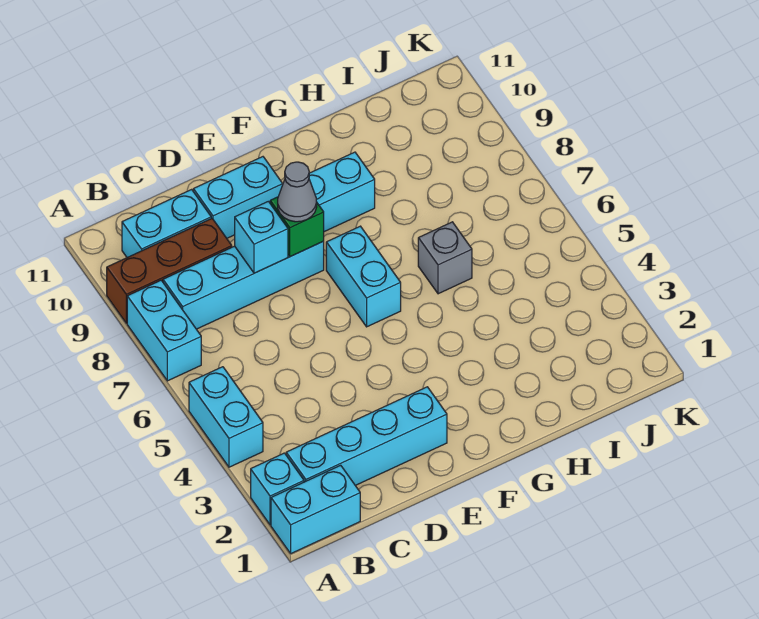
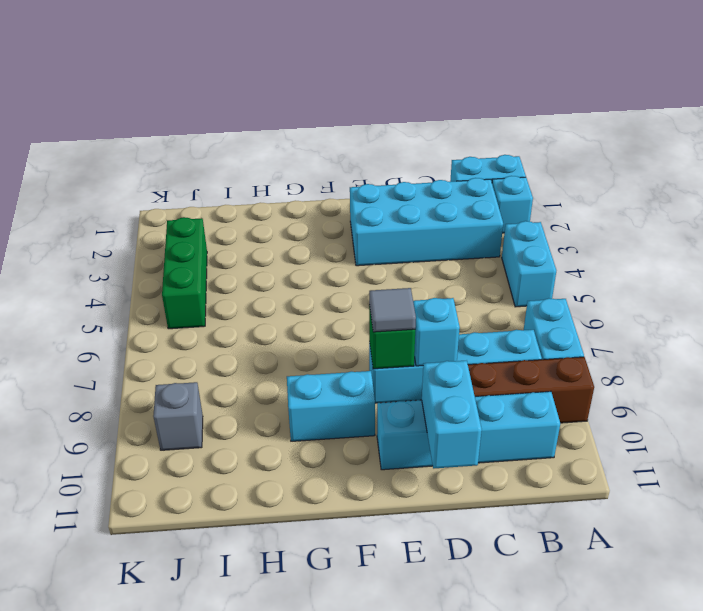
cyan brick B2:E2 level 1 -> cyan brick B2:E3 level 1
grey cone E8 level 3 -> grey tile E8 level 3
cyan brick F6:F7 level 1 -> cyan brick D10:D11 level 2
grey brick H6 level 1 -> grey brick J9 level 1
none -> green brick J3:J5 level 1

